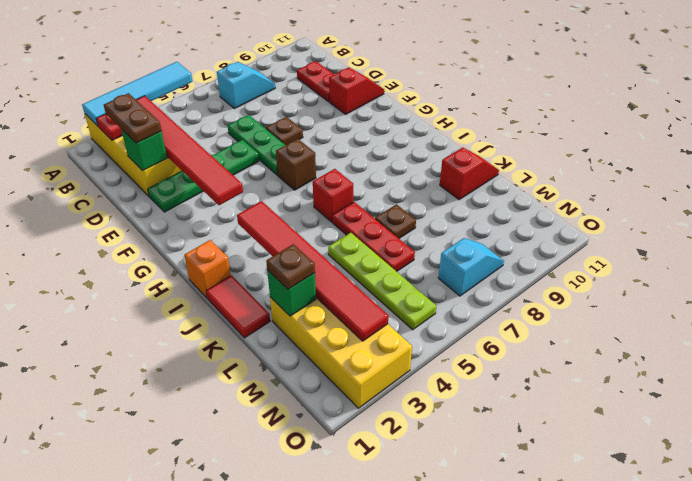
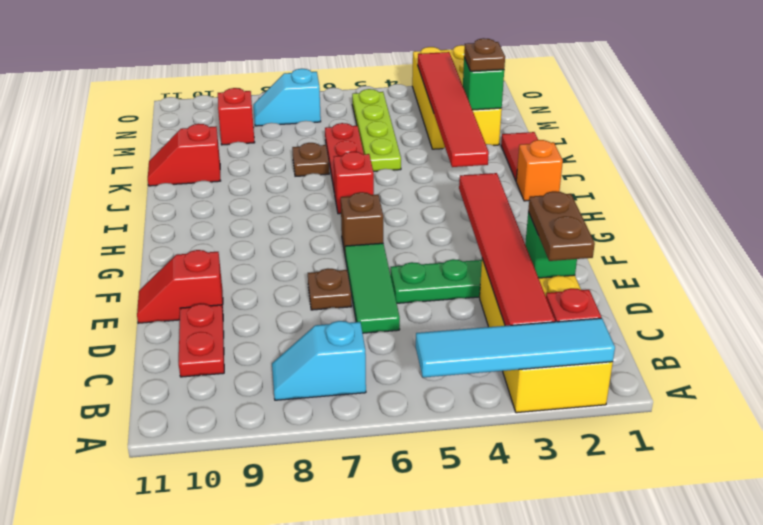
green plate D6:F6 level 1 -> green tile D6:F6 level 1
none -> red brick M9 level 1

